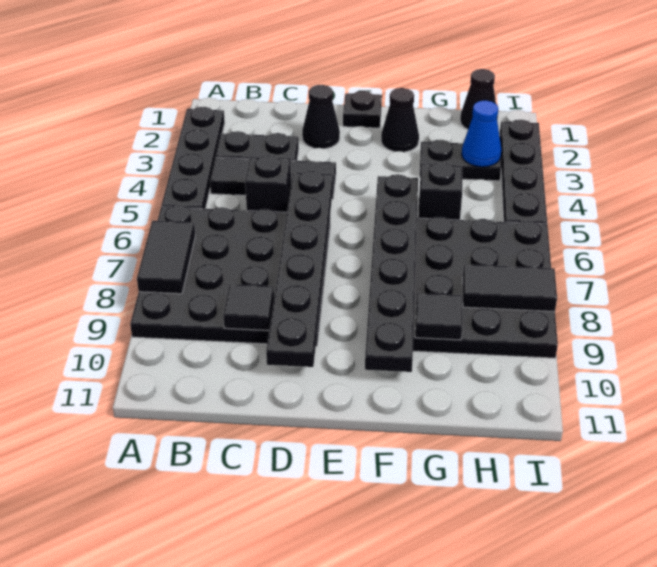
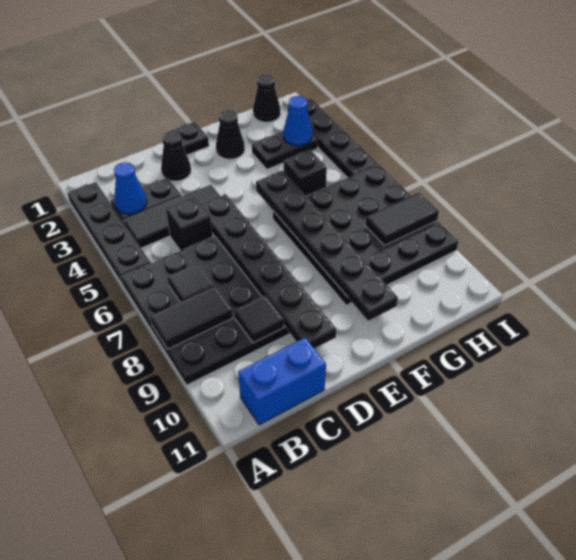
black tile A7:A8 level 2 -> black tile A8:B8 level 2
none -> blue cone B3 level 2
none -> blue brick B11:C11 level 1
black tile G9 level 2 -> black tile B7 level 2

